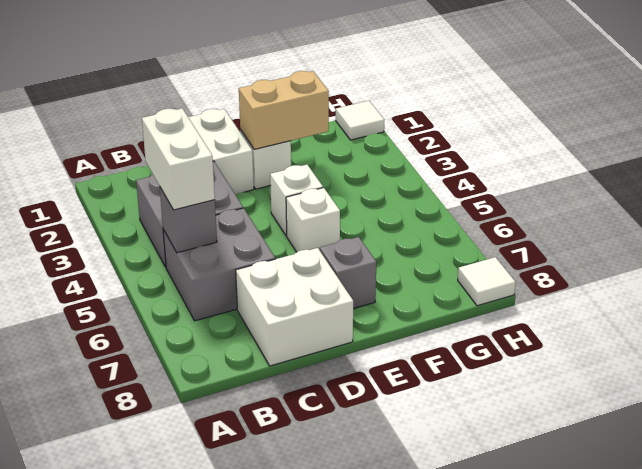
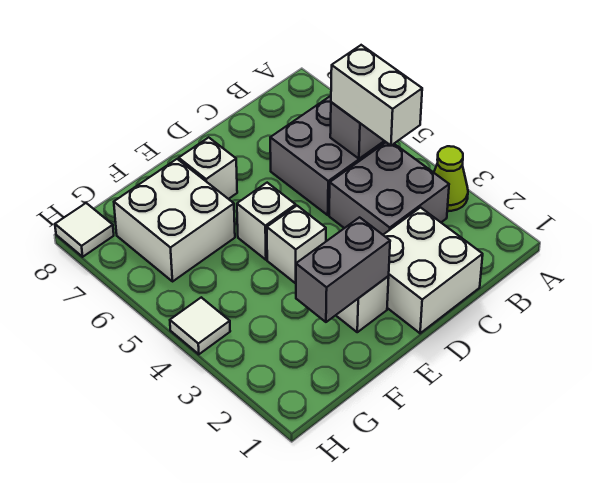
none -> lime cone A3 level 1
white brick C7:D8 level 1 -> white brick F6:G7 level 1
tan brick E2:F2 level 2 -> grey brick E2:F2 level 2
grey brick E7 level 1 -> white brick E7 level 1
white tile H1 level 1 -> white tile H4 level 1

